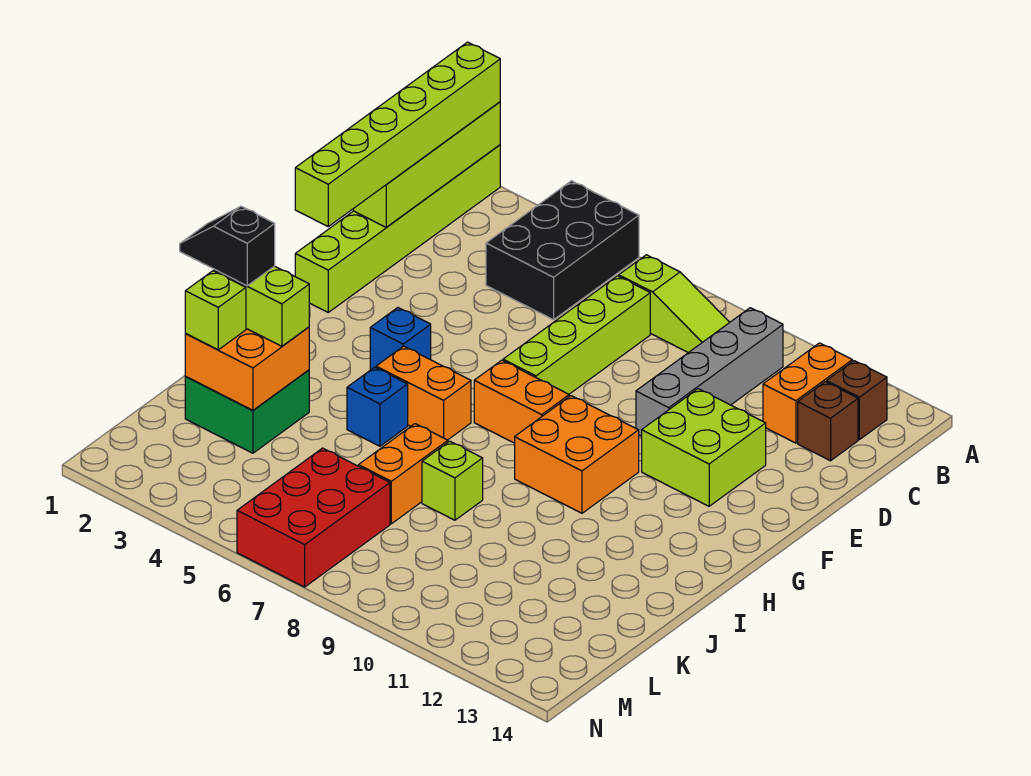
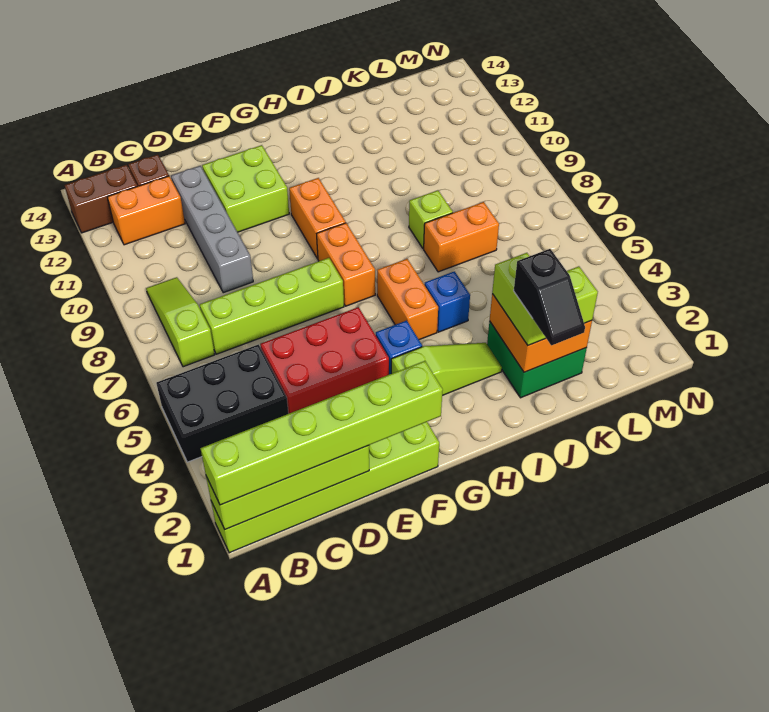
grey brick B10:E10 level 1 -> grey brick D9:D12 level 1
brown brick B13 level 1 -> brown brick A13:B13 level 1
none -> lime slope G3:I3 level 1 top G
orange brick G9:H10 level 1 -> orange brick G9:G10 level 1
red brick L6:N7 level 1 -> red brick D4:F5 level 1

